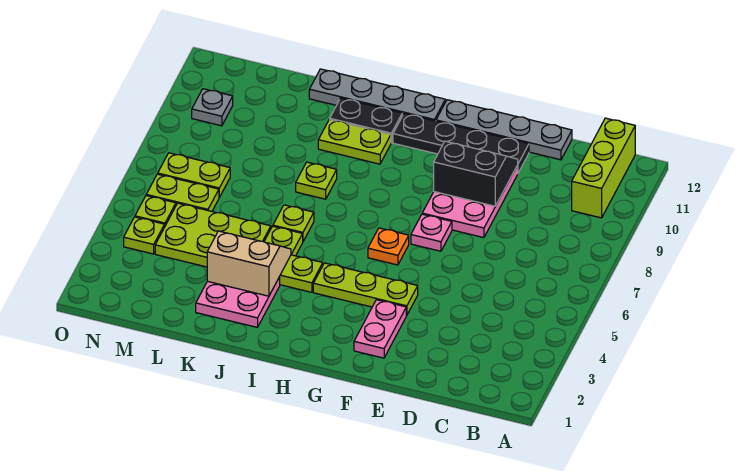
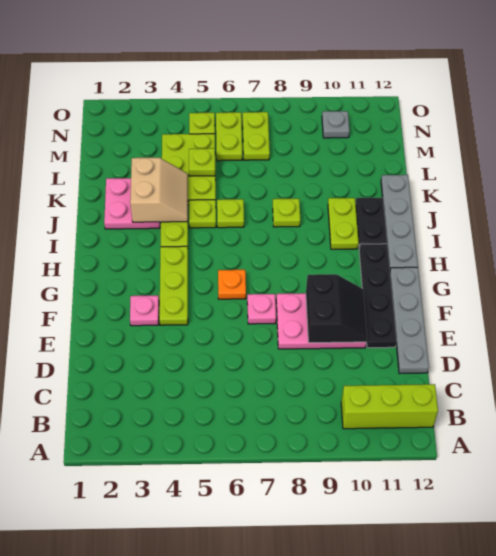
pink plate F2:F3 level 1 -> pink plate F3 level 1
lime plate N4 level 1 -> lime plate L5 level 2

